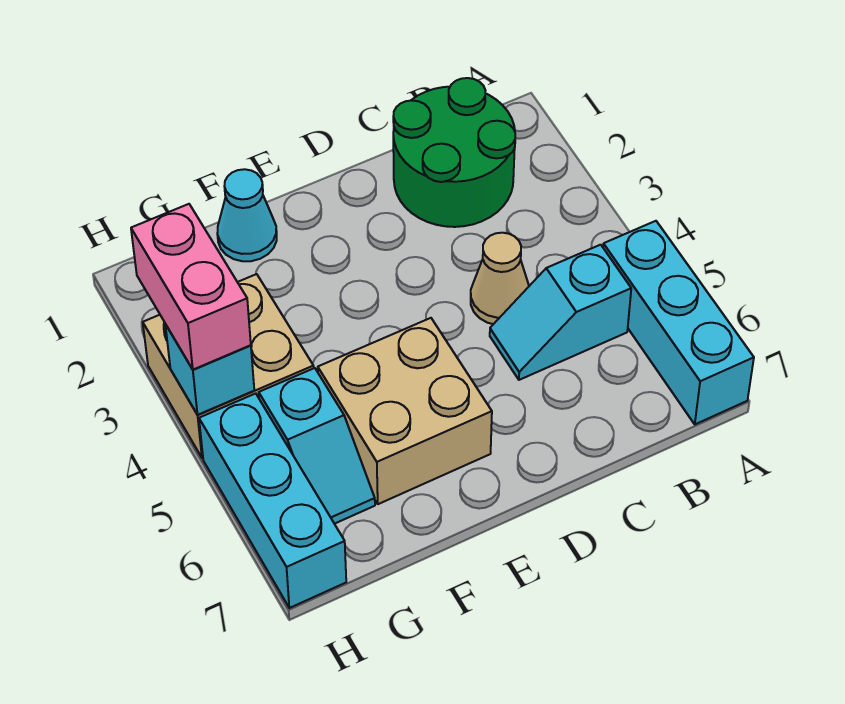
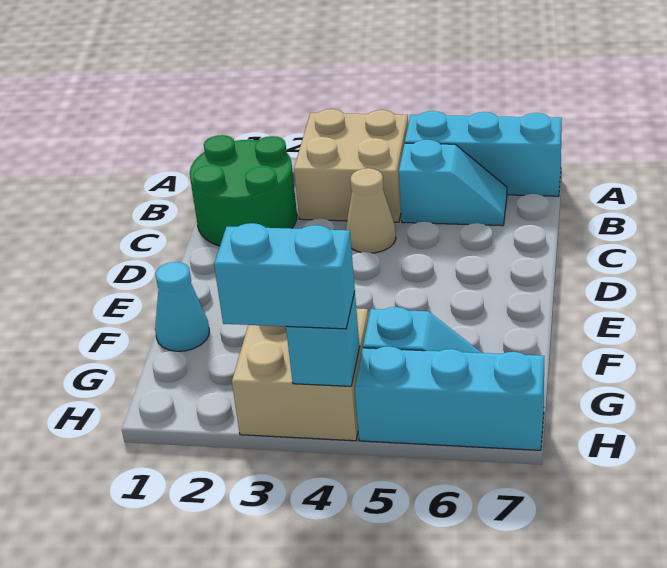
cyan slope B5:C5 level 1 top B -> cyan slope B5:B6 level 1 top 5
tan brick E5:F6 level 1 -> tan brick A3:B4 level 1
pink brick H3:H4 level 3 -> cyan brick H3:H4 level 3

